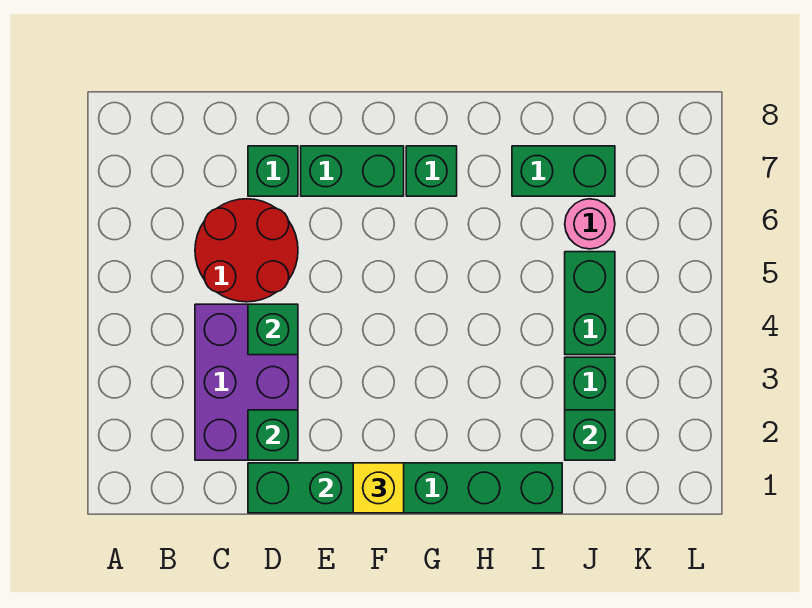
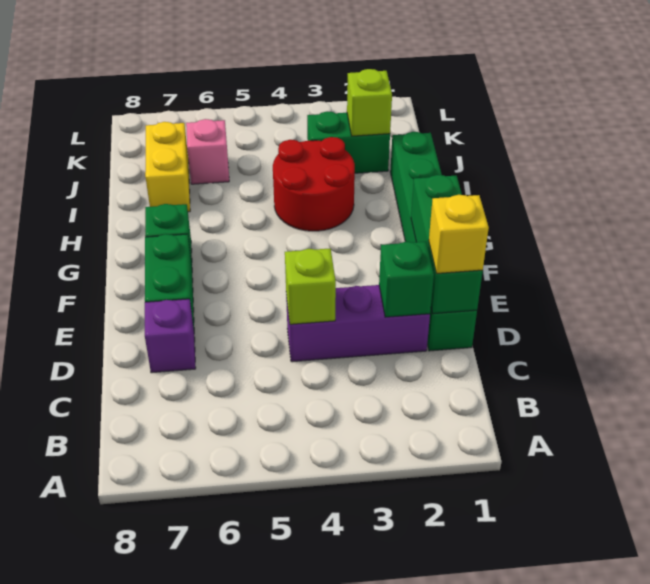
purple brick C2:D4 level 1 -> purple brick D2:D4 level 1
red round brick C5:D6 level 1 -> red round brick H3:I4 level 1
green brick D4 level 2 -> lime brick D4 level 2
green brick D7 level 1 -> purple brick D7 level 1
yellow brick F1 level 3 -> yellow brick D1 level 3
green brick I7:J7 level 1 -> yellow brick I7:J7 level 1
green brick J2 level 2 -> lime brick J2 level 2
green brick J4:J5 level 1 -> none
pink round brick J6 level 1 -> pink brick J6 level 1

